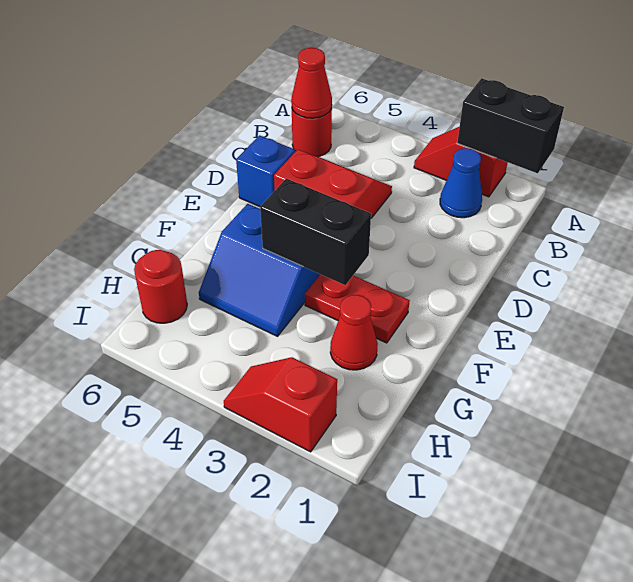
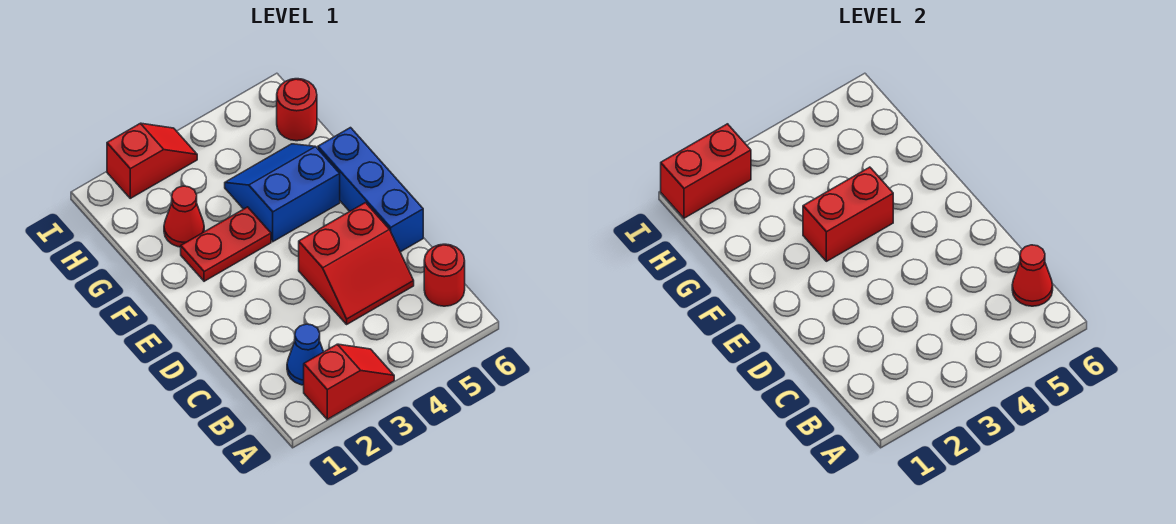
black brick A1:A2 level 2 -> none
blue brick D6 level 1 -> blue brick D6:F6 level 1
black brick F3:F4 level 2 -> red brick F3:F4 level 2
none -> red brick I1:I2 level 2

